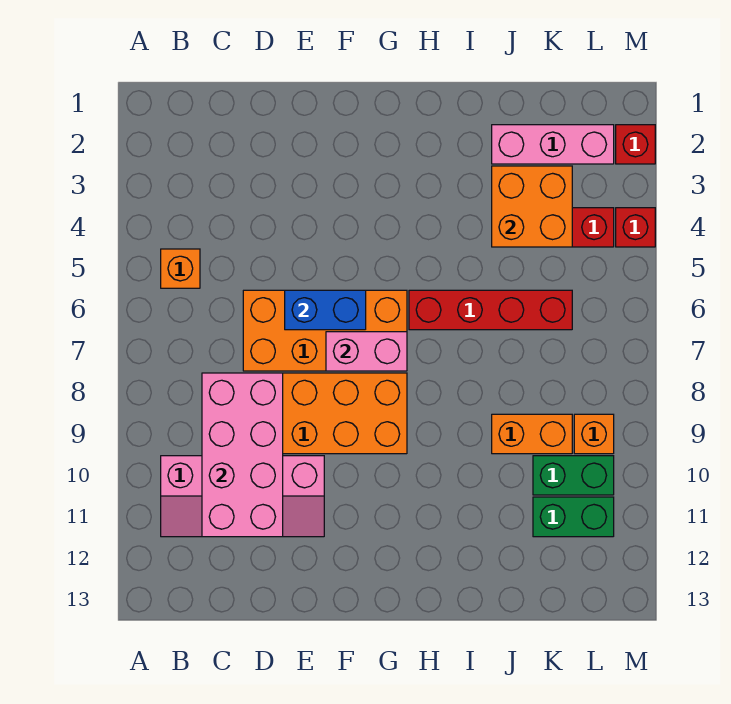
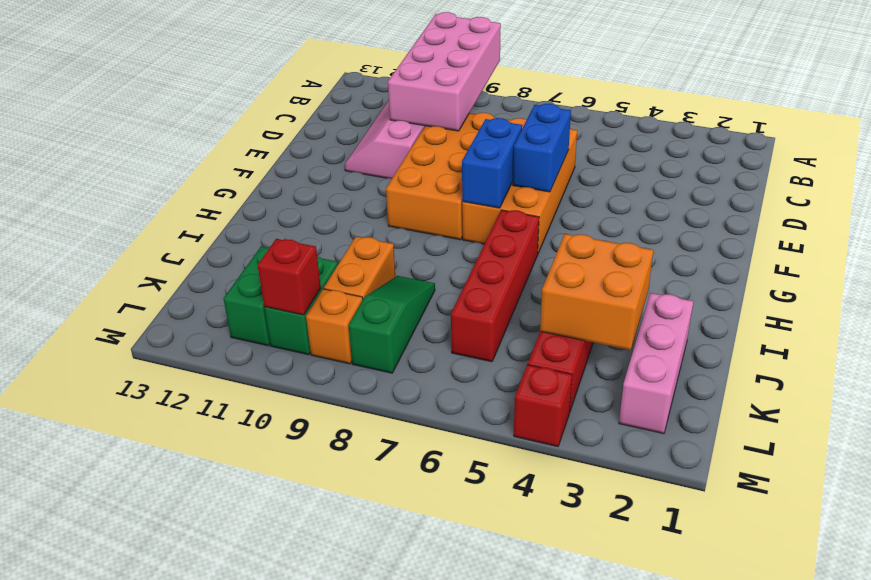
orange brick B5 level 1 -> none
pink brick C8:D11 level 2 -> pink brick A9:D10 level 2
pink brick F7:G7 level 2 -> blue brick F7:G7 level 2
none -> green slope J8:L8 level 1 top L
red brick M2 level 1 -> red brick L10 level 2

